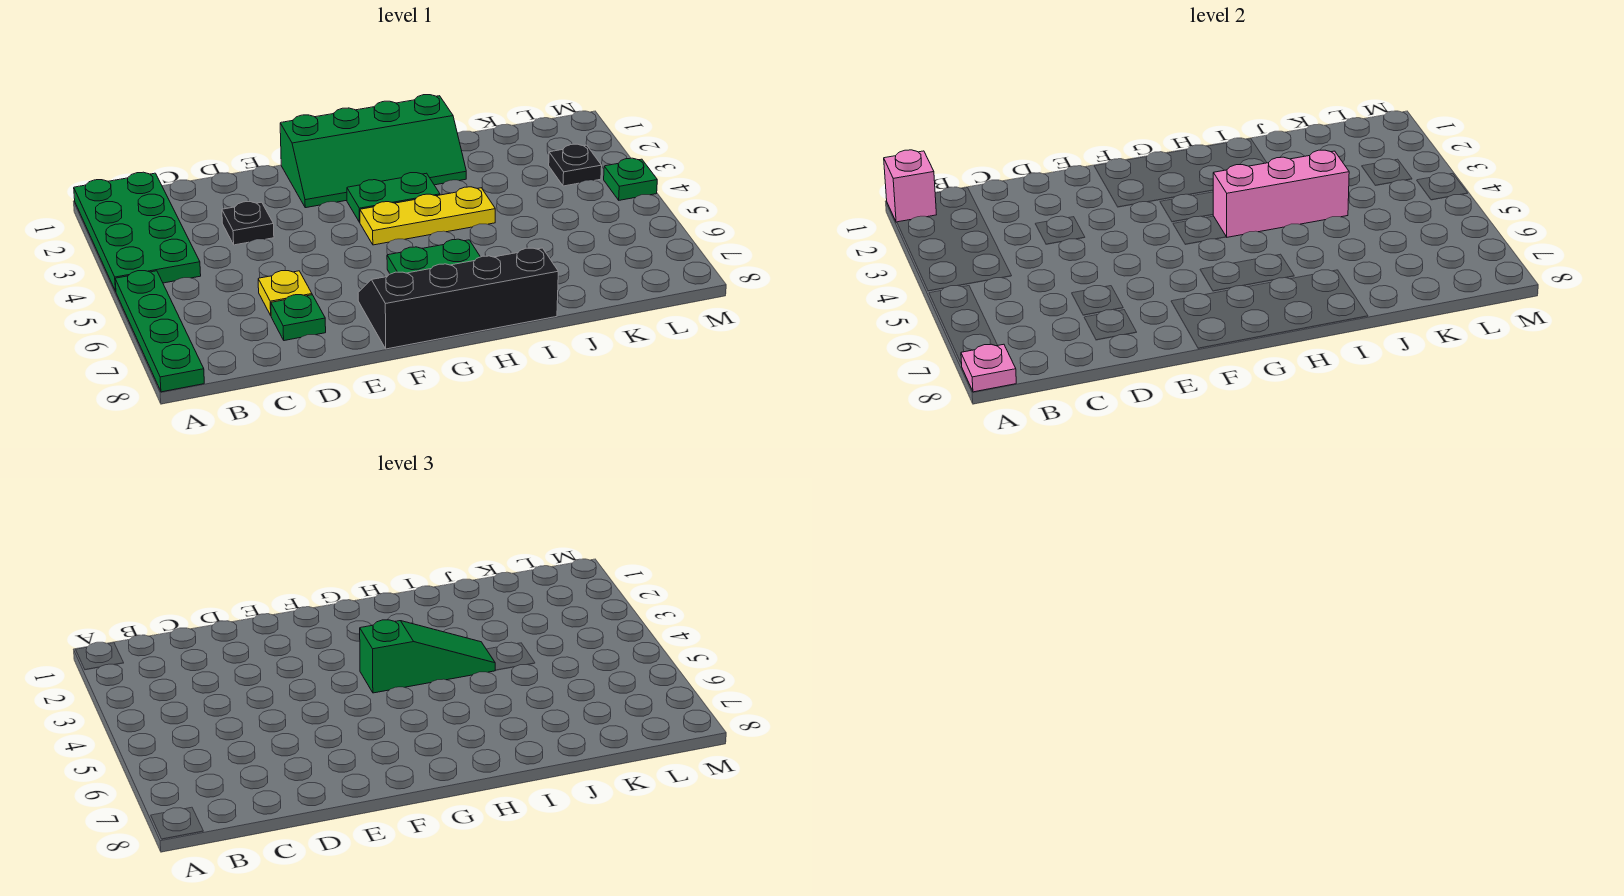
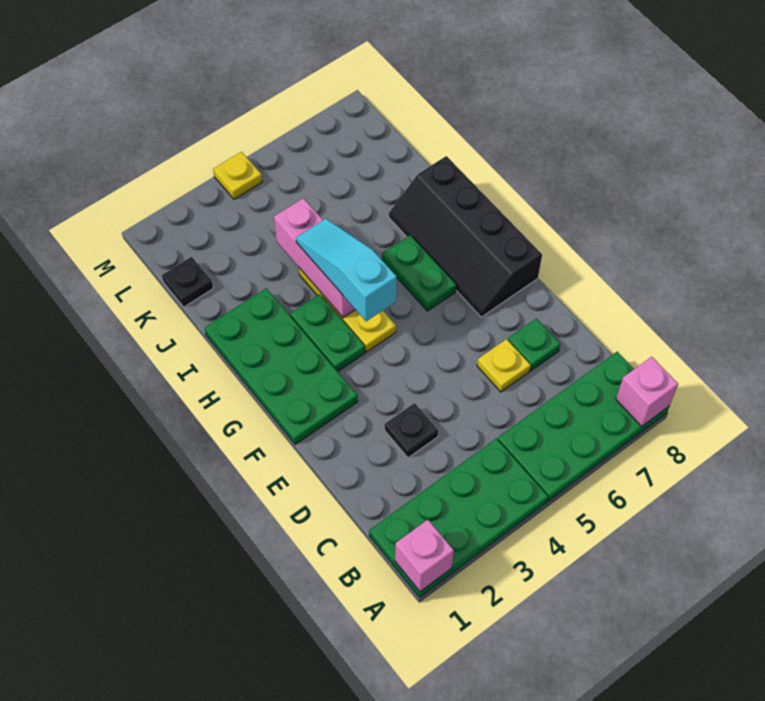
green plate A5:A8 level 1 -> green plate A5:B8 level 1
pink plate A8 level 2 -> pink brick A8 level 2
green slope F1:I2 level 1 top 1 -> green plate F1:I2 level 1
green slope G4:I4 level 3 top G -> cyan slope G4:I4 level 3 top G
black plate L3 level 1 -> black plate K1 level 1
green plate M4 level 1 -> yellow plate M4 level 1

